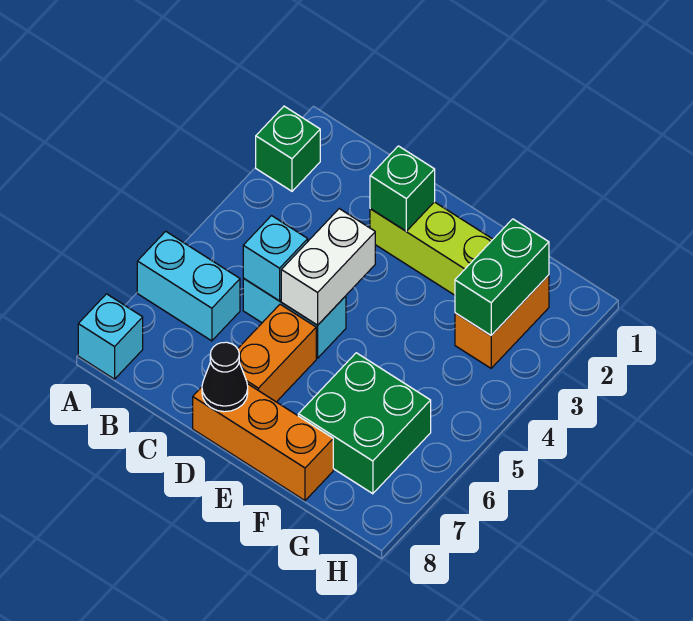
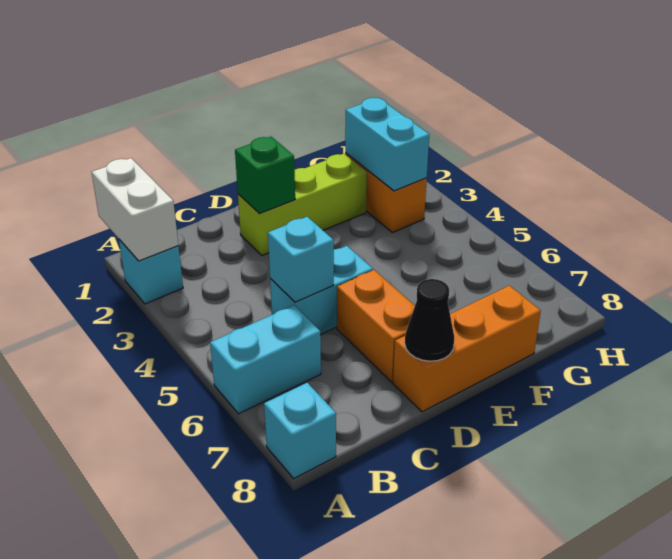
green brick A2 level 1 -> cyan brick A2 level 1
white brick D4:D5 level 2 -> white brick A1:A2 level 2
green brick F6:G7 level 1 -> none
green brick G2:G3 level 2 -> cyan brick G2:G3 level 2

